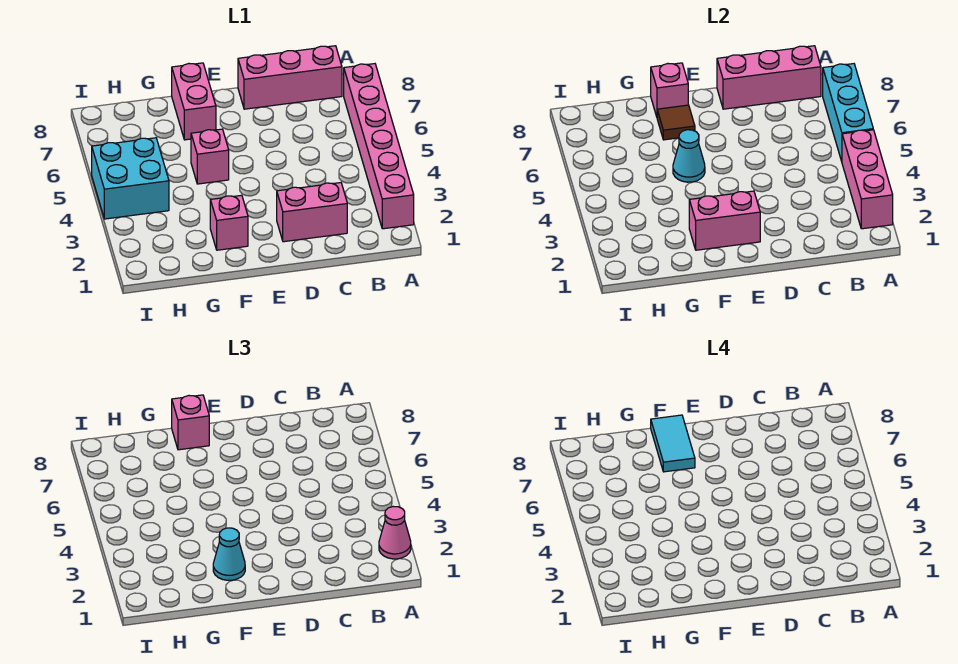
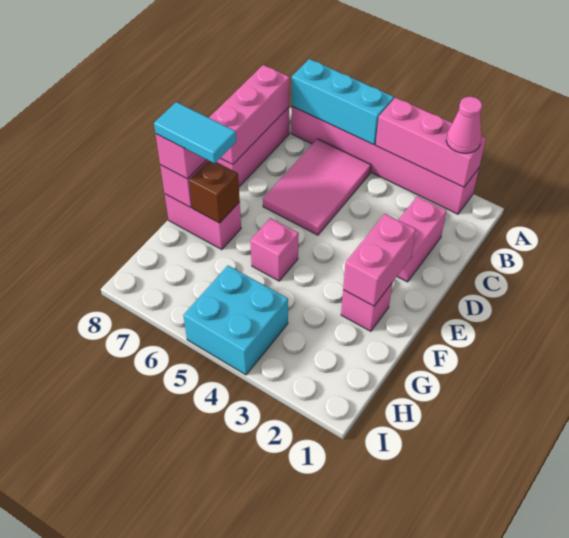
none -> pink tile B5:D6 level 1
cyan cone F2 level 3 -> none
cyan cone F5 level 2 -> none
brown tile F7 level 2 -> brown brick F7 level 2

